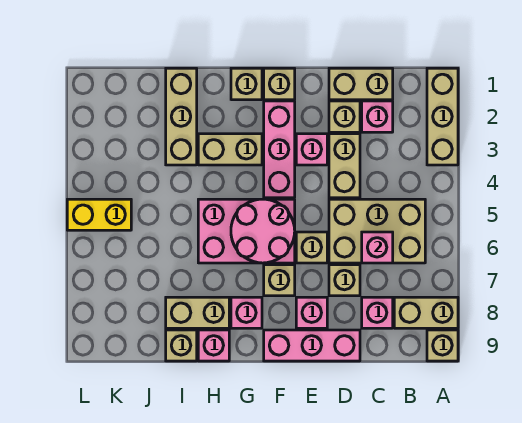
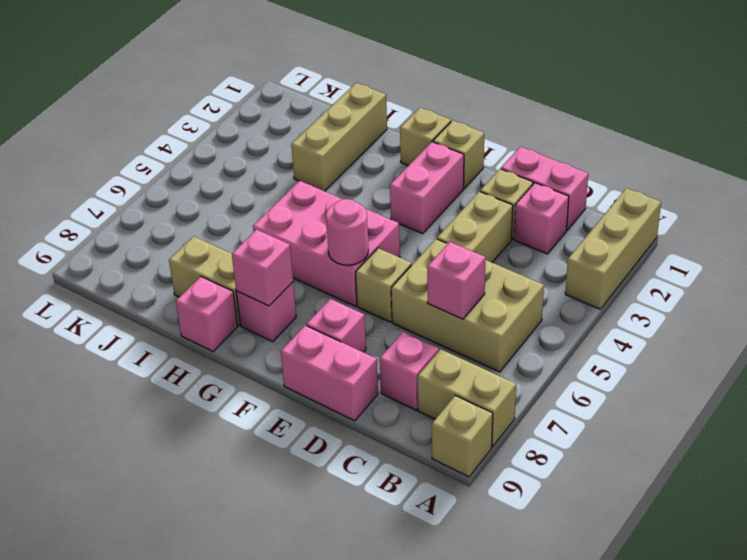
tan brick C1:D1 level 1 -> pink brick C1:D1 level 1
tan brick D7 level 1 -> none
pink brick D9:F9 level 1 -> pink brick D9:E9 level 1
pink brick E3 level 1 -> pink brick G8 level 2
pink brick F2:F4 level 1 -> pink brick F2:F3 level 1
pink round brick F5:G6 level 2 -> pink round brick F6 level 2
tan brick F7 level 1 -> none
tan brick G3:H3 level 1 -> none
tan brick I9 level 1 -> none
yellow brick K5:L5 level 1 -> none

